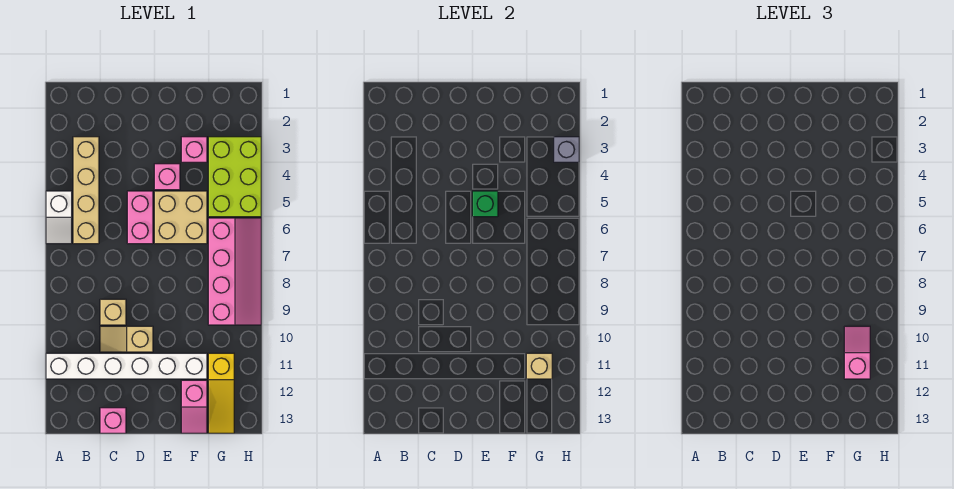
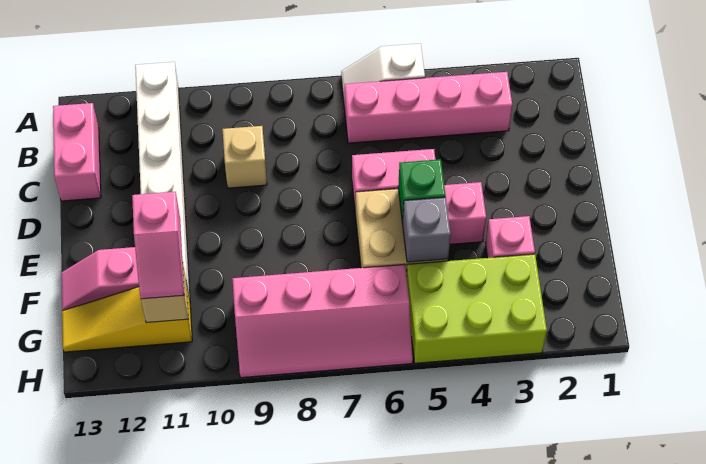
tan brick B3:B6 level 1 -> pink brick B3:B6 level 1
tan slope C10:D10 level 1 top D -> none
pink brick C13 level 1 -> pink brick B13:C13 level 1
pink slope G10:G11 level 3 top 11 -> pink slope F11:G11 level 3 top F
grey brick H3 level 2 -> grey brick F5 level 2

